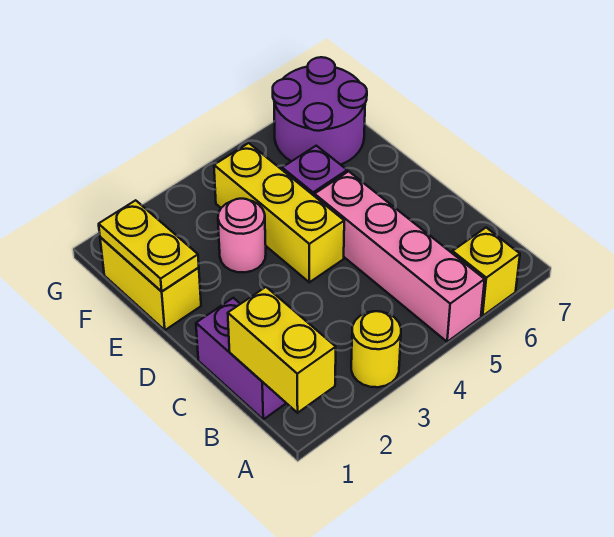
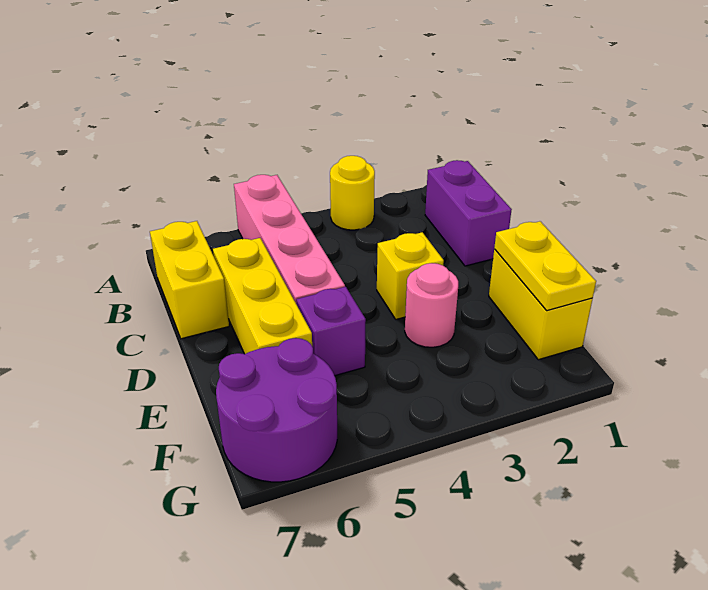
yellow brick A1:B1 level 2 -> yellow brick B7:C7 level 1
yellow brick A6 level 1 -> yellow brick D3 level 1
yellow brick D4:F4 level 1 -> yellow brick C6:E6 level 1

